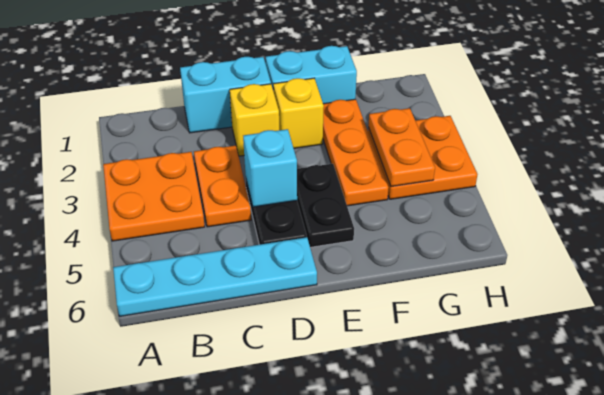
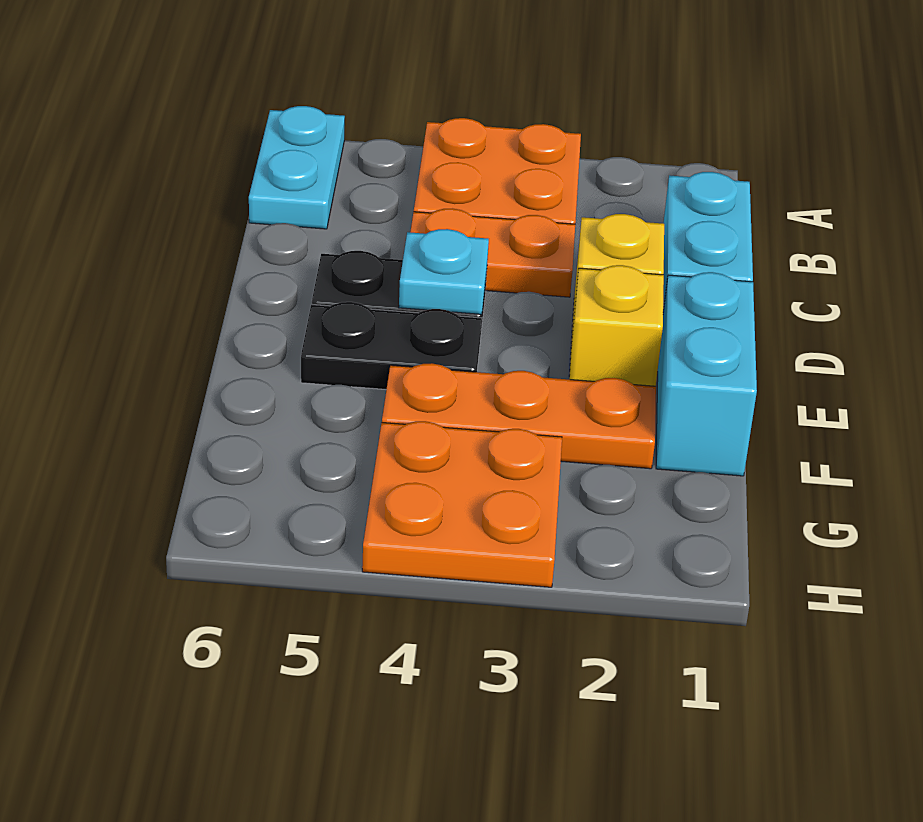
cyan plate A6:D6 level 1 -> cyan plate A6:B6 level 1
cyan brick D4 level 2 -> cyan plate D4 level 2
orange plate G3:G4 level 2 -> none

